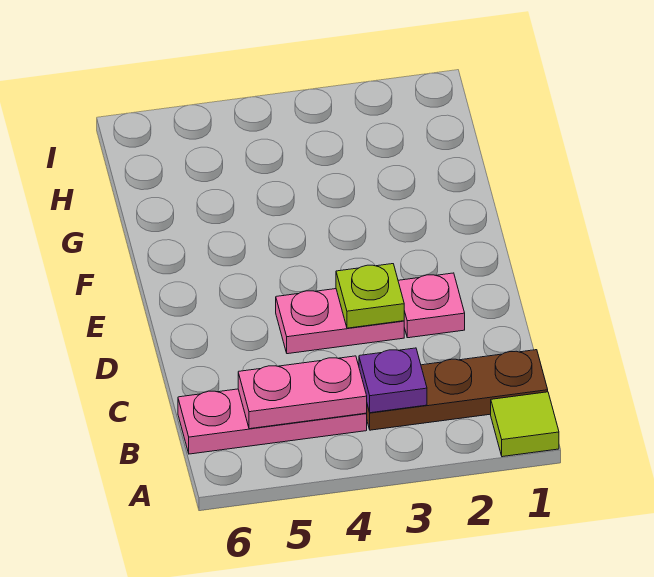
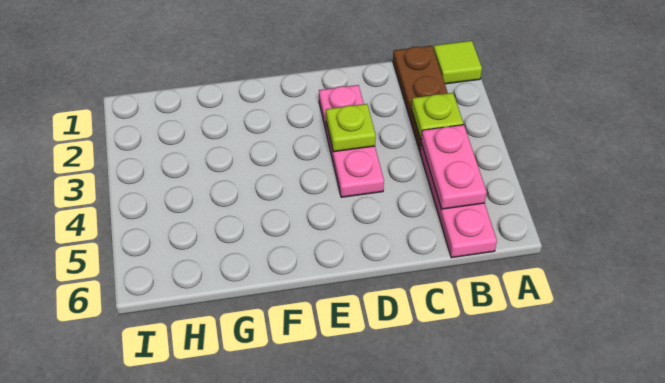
purple plate B3 level 2 -> lime plate B3 level 2

